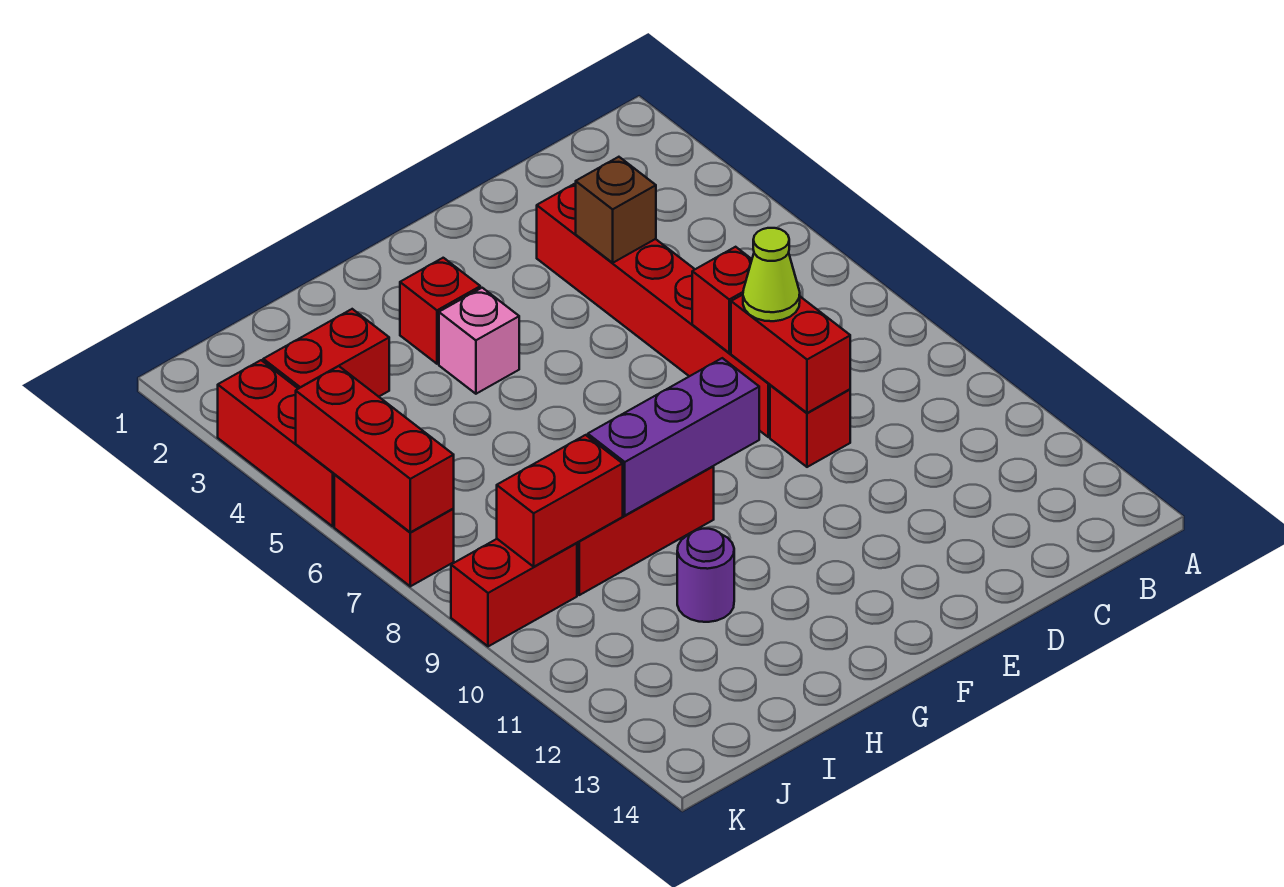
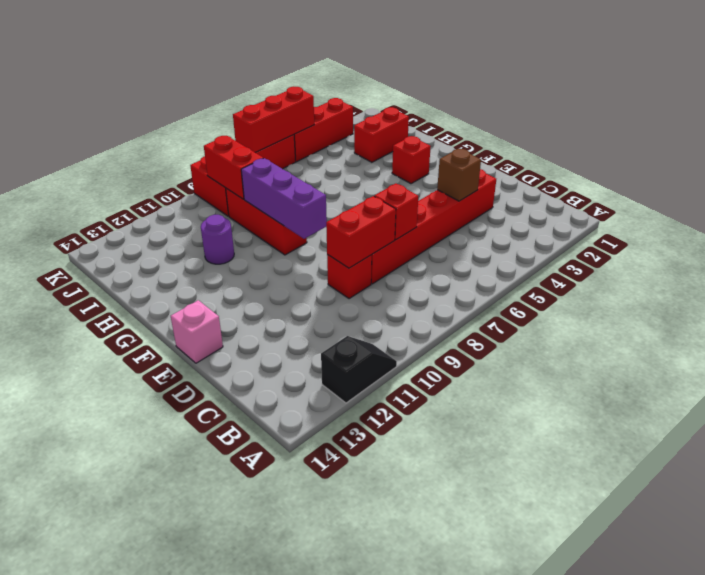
none -> black slope A11:A12 level 1 top 12
lime cone D8 level 3 -> none
pink brick G4 level 1 -> pink brick E14 level 1
red brick I3:J3 level 1 -> red brick I2:I3 level 1

